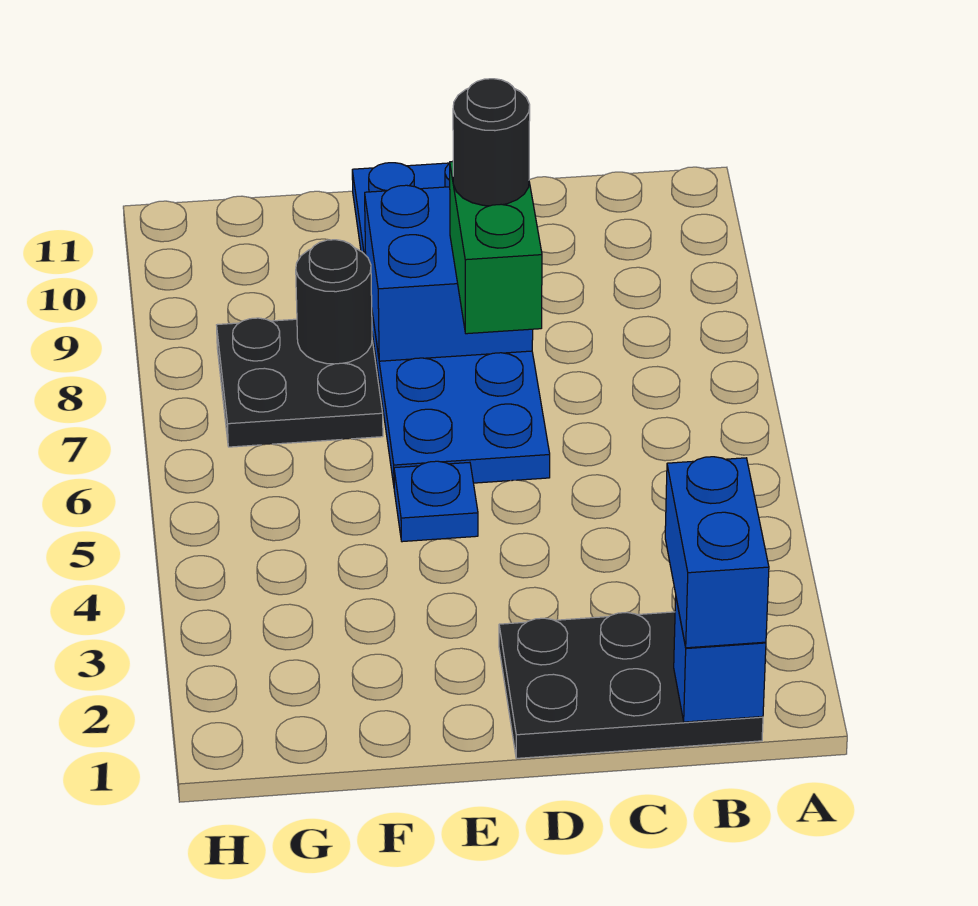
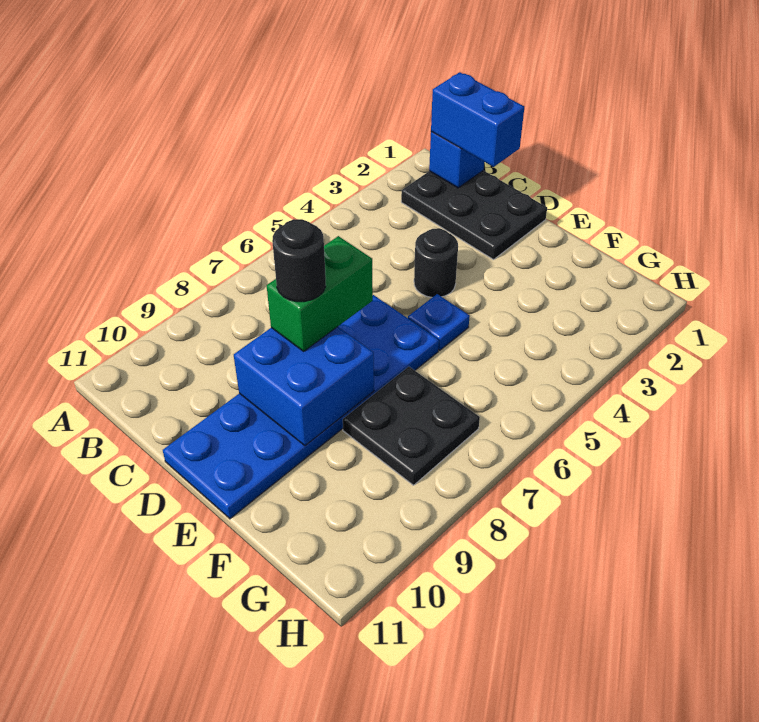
blue brick B1:B2 level 3 -> blue brick B1:C1 level 3
black round brick F8 level 2 -> black round brick D4 level 1

